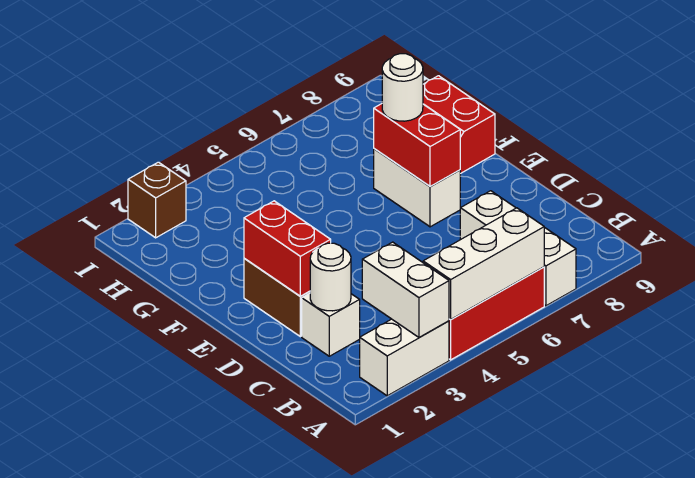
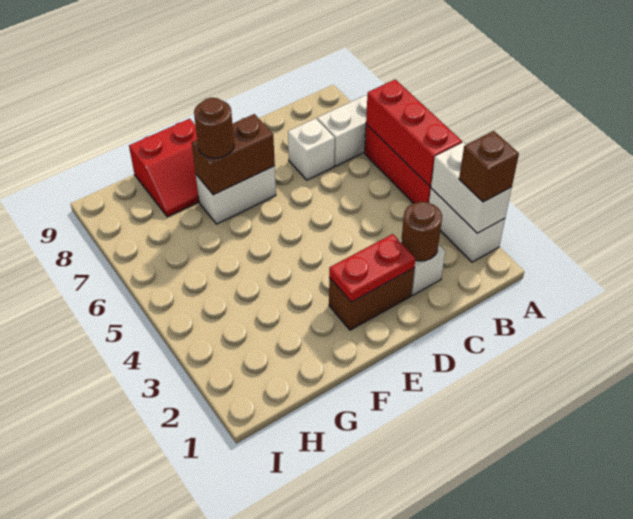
white brick A3:B3 level 2 -> white brick A2:A3 level 2
white brick A4:A6 level 2 -> red brick A4:A6 level 2
white round brick C2 level 2 -> brown round brick C2 level 2
red brick D2:E2 level 2 -> red plate D2:E2 level 2
red brick E7:F7 level 2 -> brown brick E7:F7 level 2
white round brick F7 level 3 -> brown round brick F7 level 3
brown brick I2 level 1 -> brown brick A2 level 3

